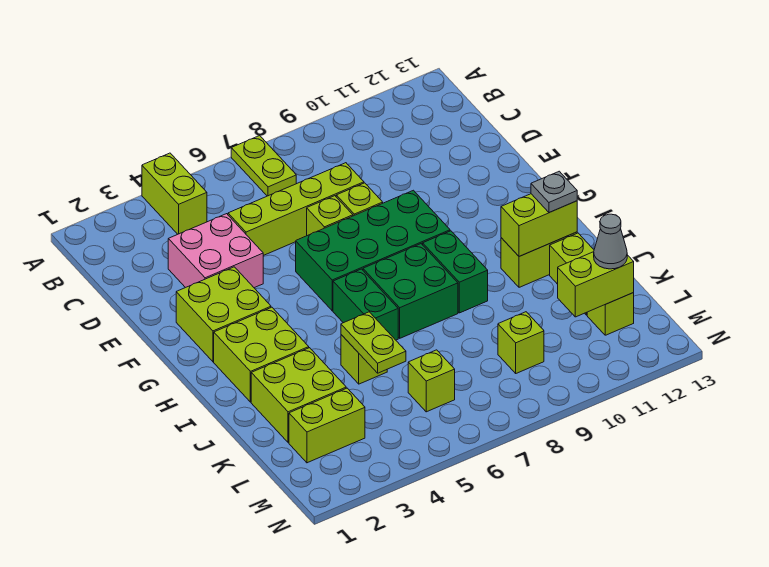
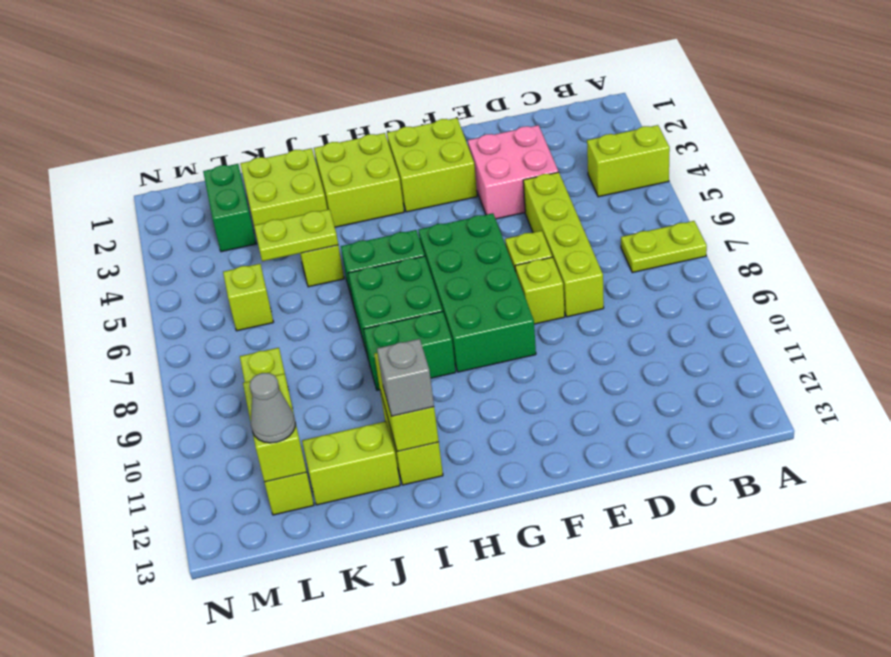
grey plate I12 level 3 -> grey brick I12 level 3
lime brick L2:L3 level 1 -> green brick L2:L3 level 1

